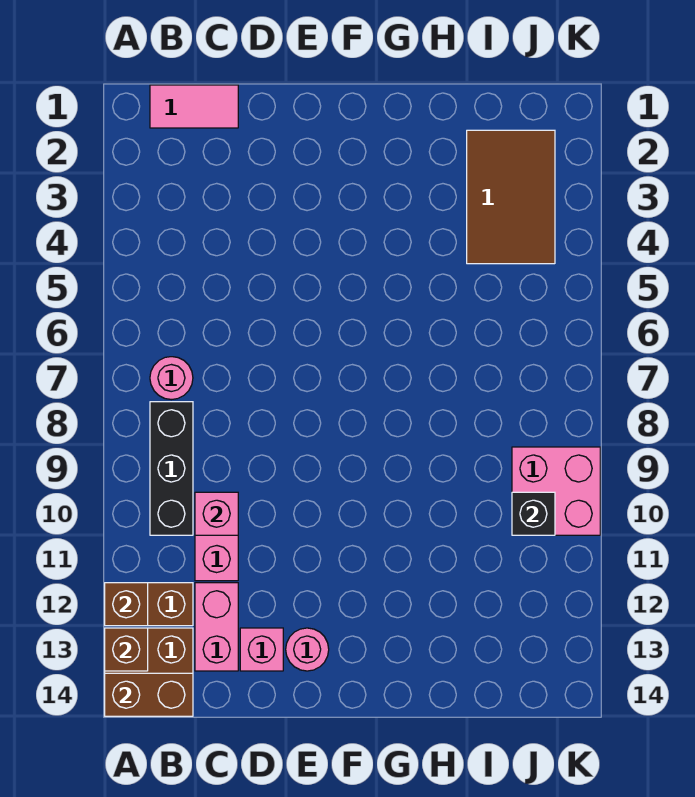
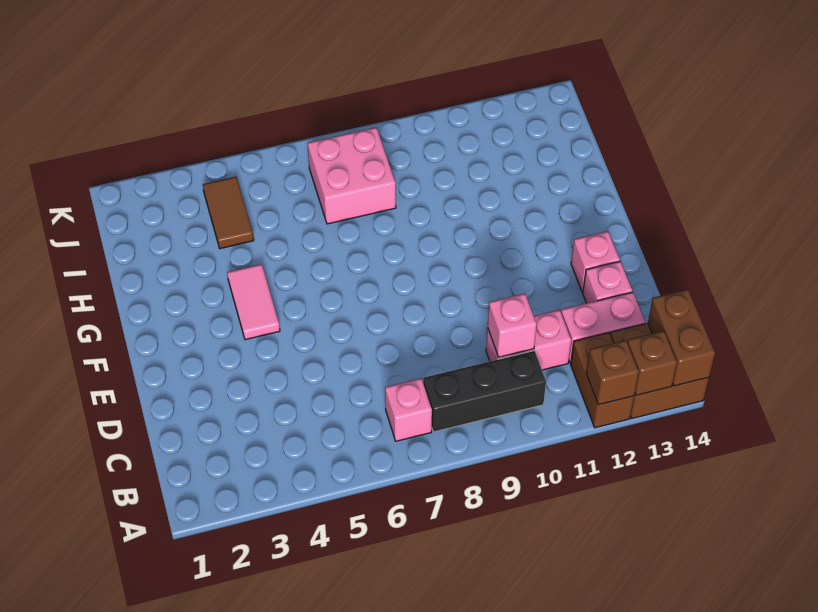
pink tile B1:C1 level 1 -> pink tile F4:G4 level 1
pink round brick B7 level 1 -> pink brick B7 level 1
pink round brick E13 level 1 -> pink brick E13 level 1
brown tile I2:J4 level 1 -> brown tile I4:J4 level 1
pink brick J9:K10 level 1 -> pink brick I7:J8 level 1
black brick J10 level 2 -> none

